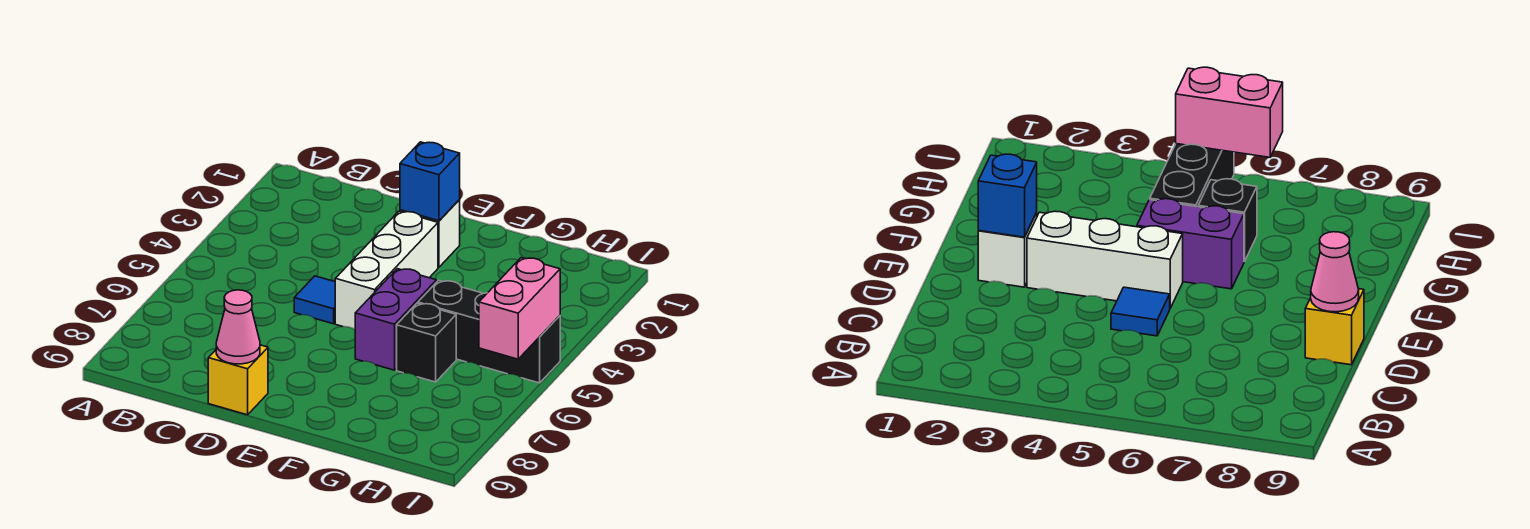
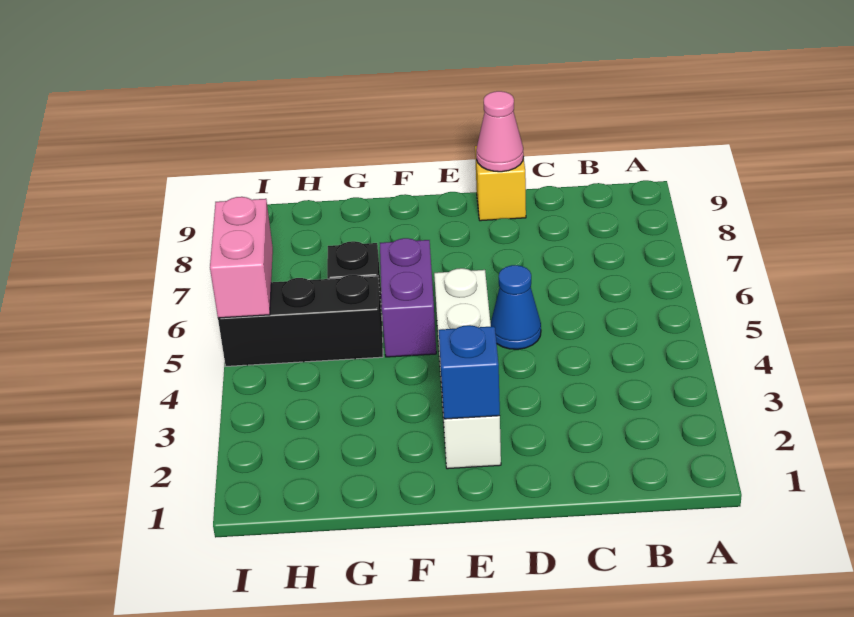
blue tile D5 level 1 -> blue cone D5 level 1

